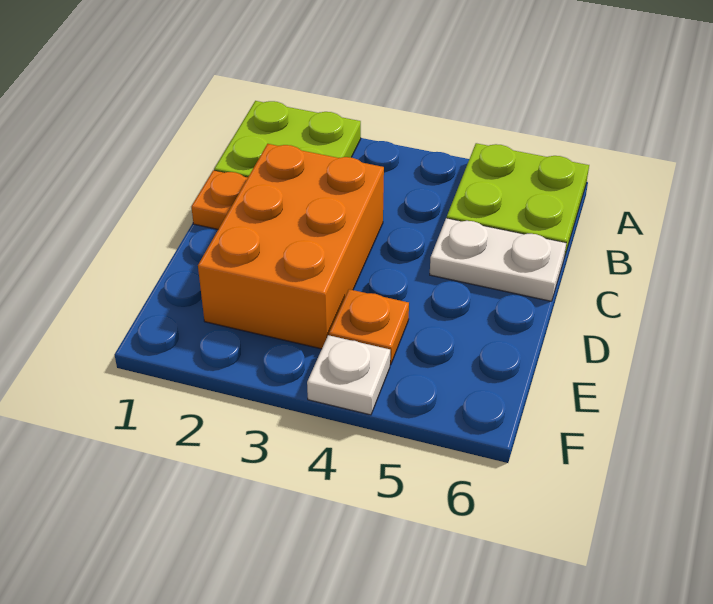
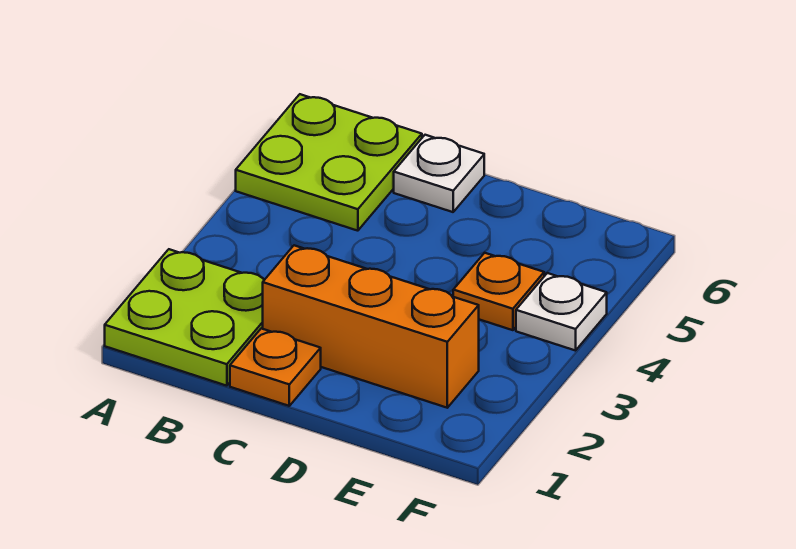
orange brick C2:E3 level 1 -> orange brick C2:E2 level 1
white plate C5:C6 level 1 -> white plate C6 level 1

